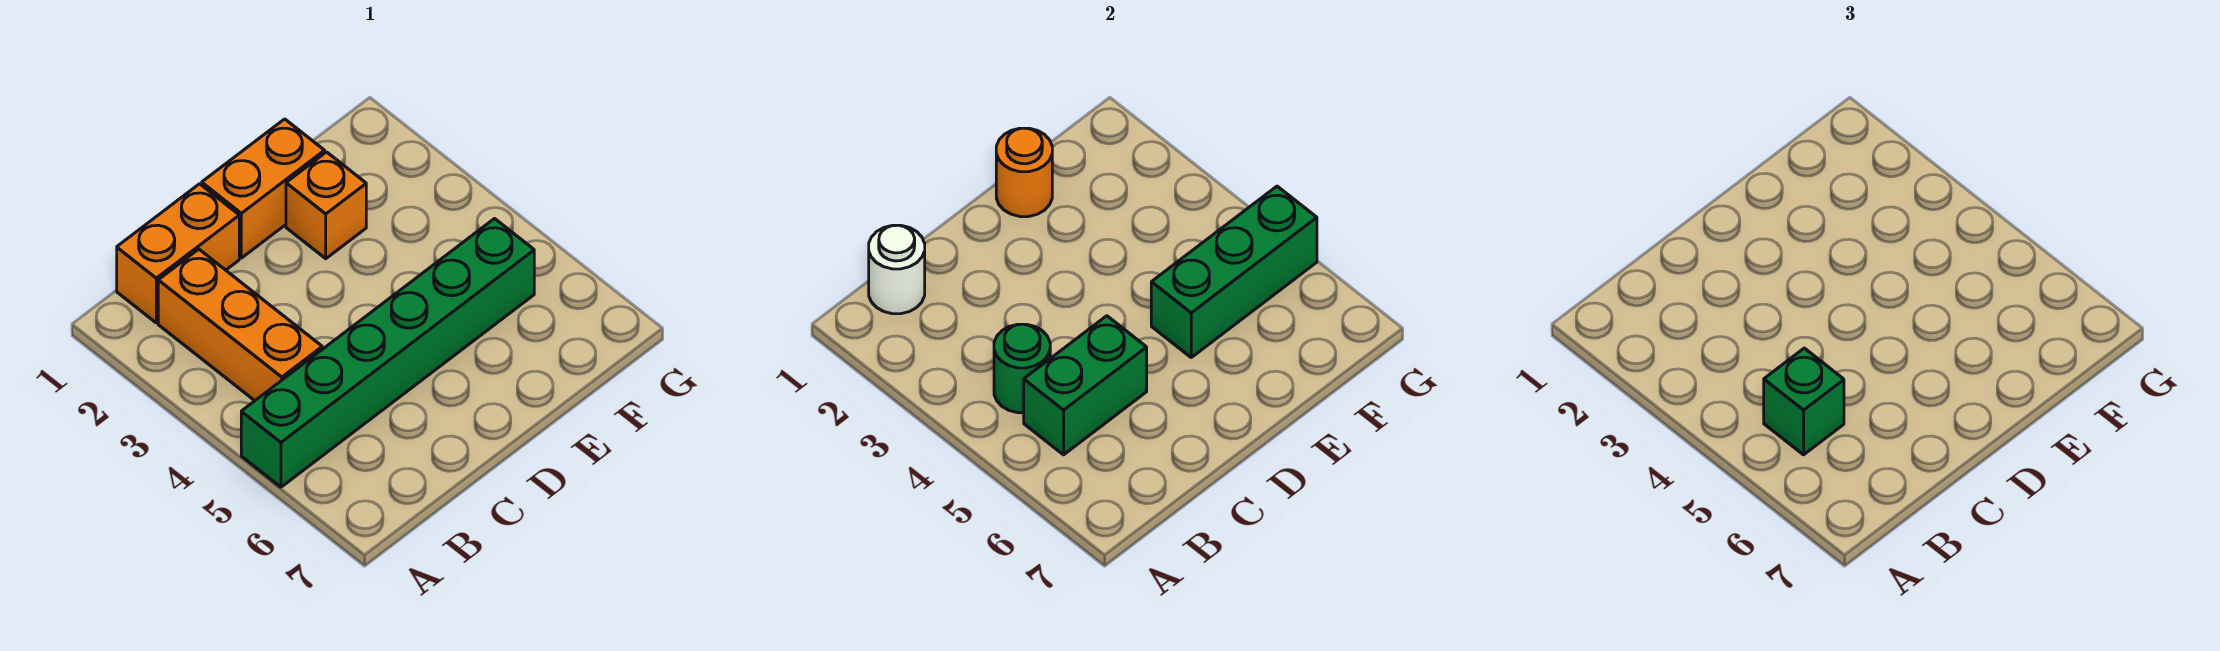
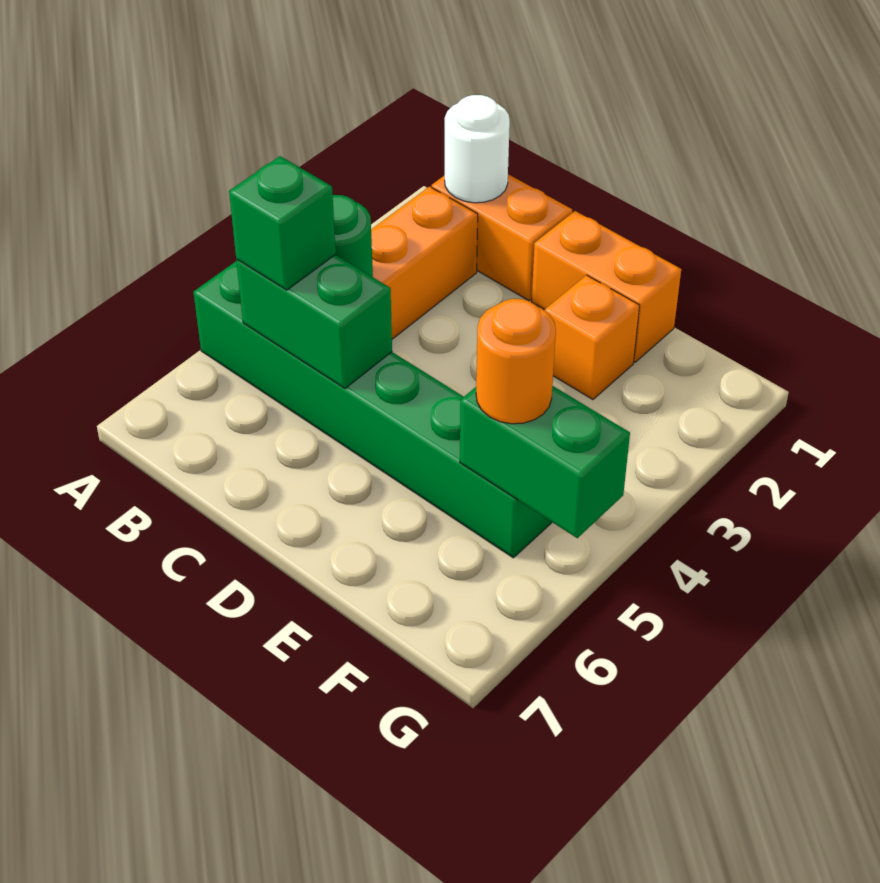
orange round brick E1 level 2 -> orange round brick F5 level 3
green brick E5:G5 level 2 -> green brick F5:G5 level 2

